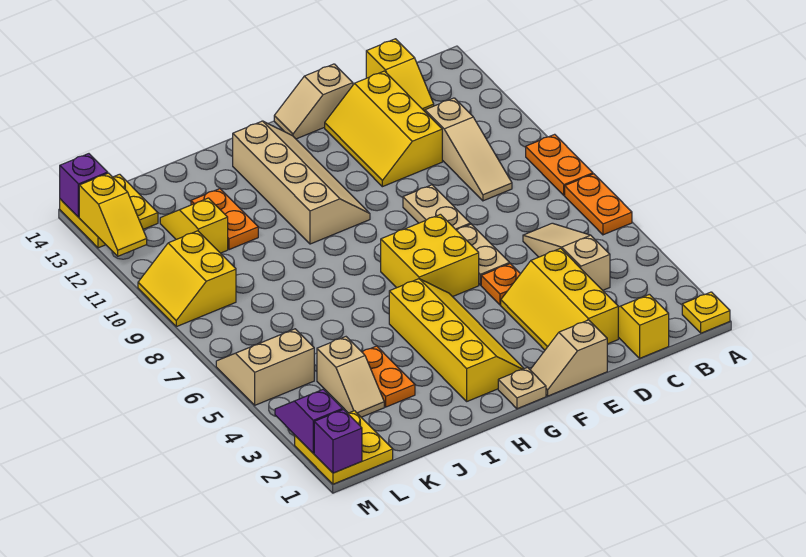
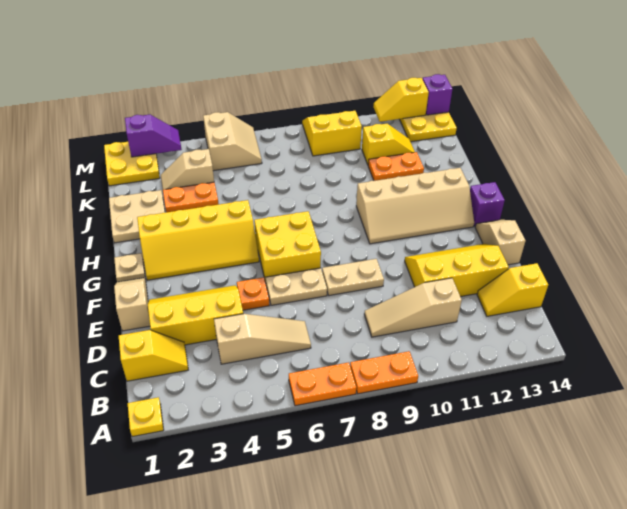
none -> tan plate I1:J2 level 1
purple brick M1 level 2 -> purple brick G14 level 1

